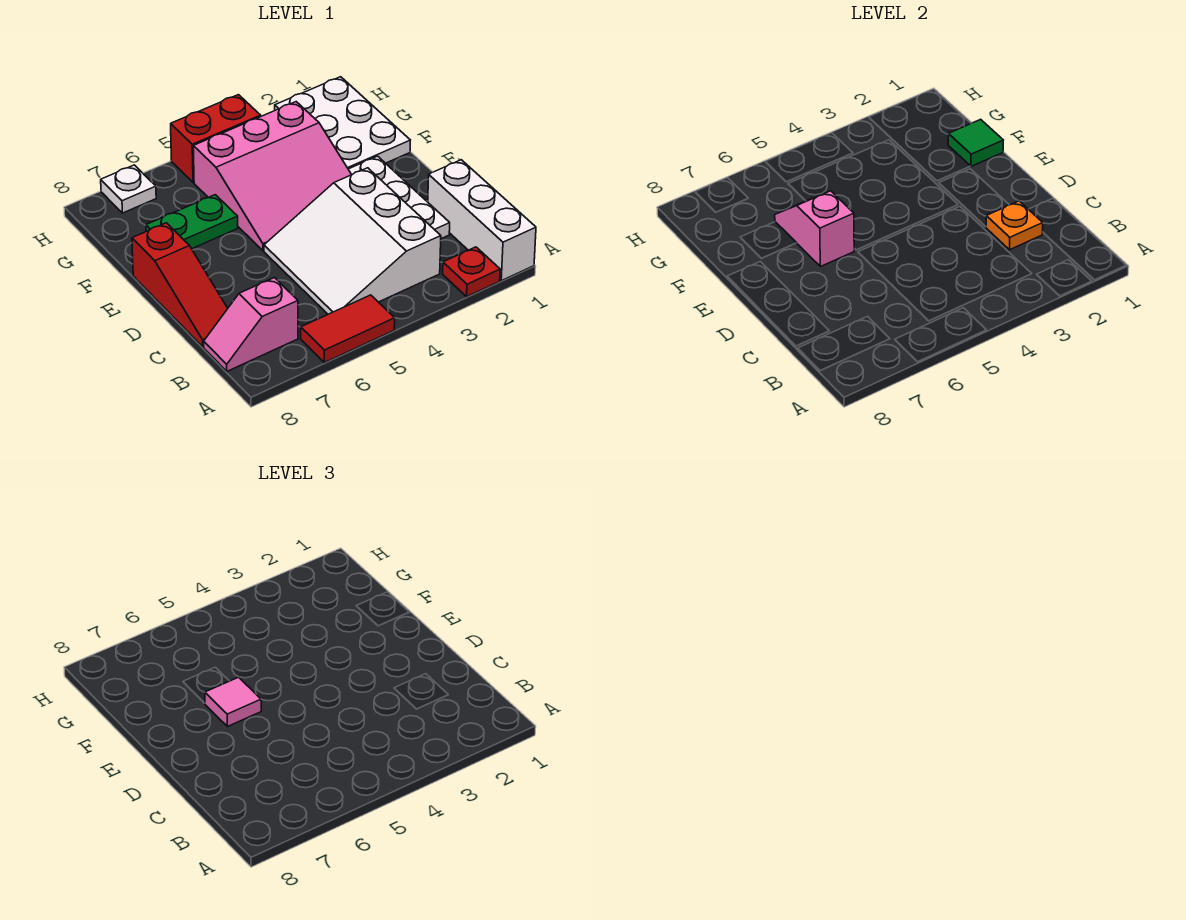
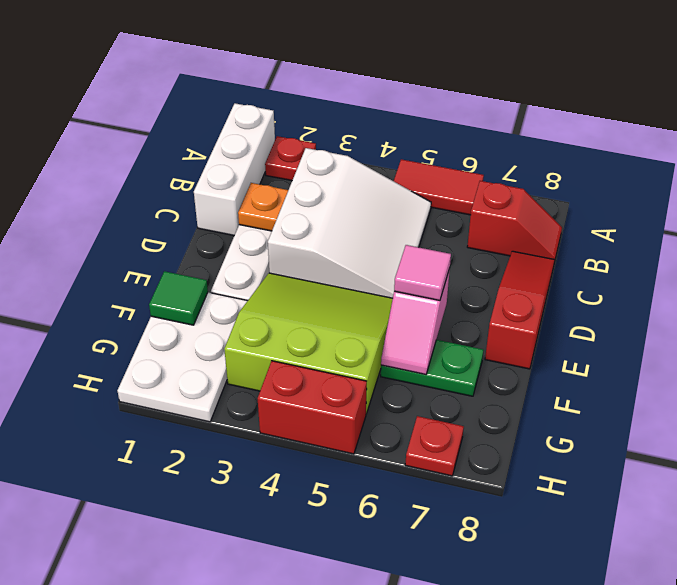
pink slope B7:B8 level 1 top 7 -> red slope B7:B8 level 1 top 7
pink slope E3:G5 level 1 top G -> lime slope E3:G5 level 1 top G
white plate H7 level 1 -> red plate H7 level 1

